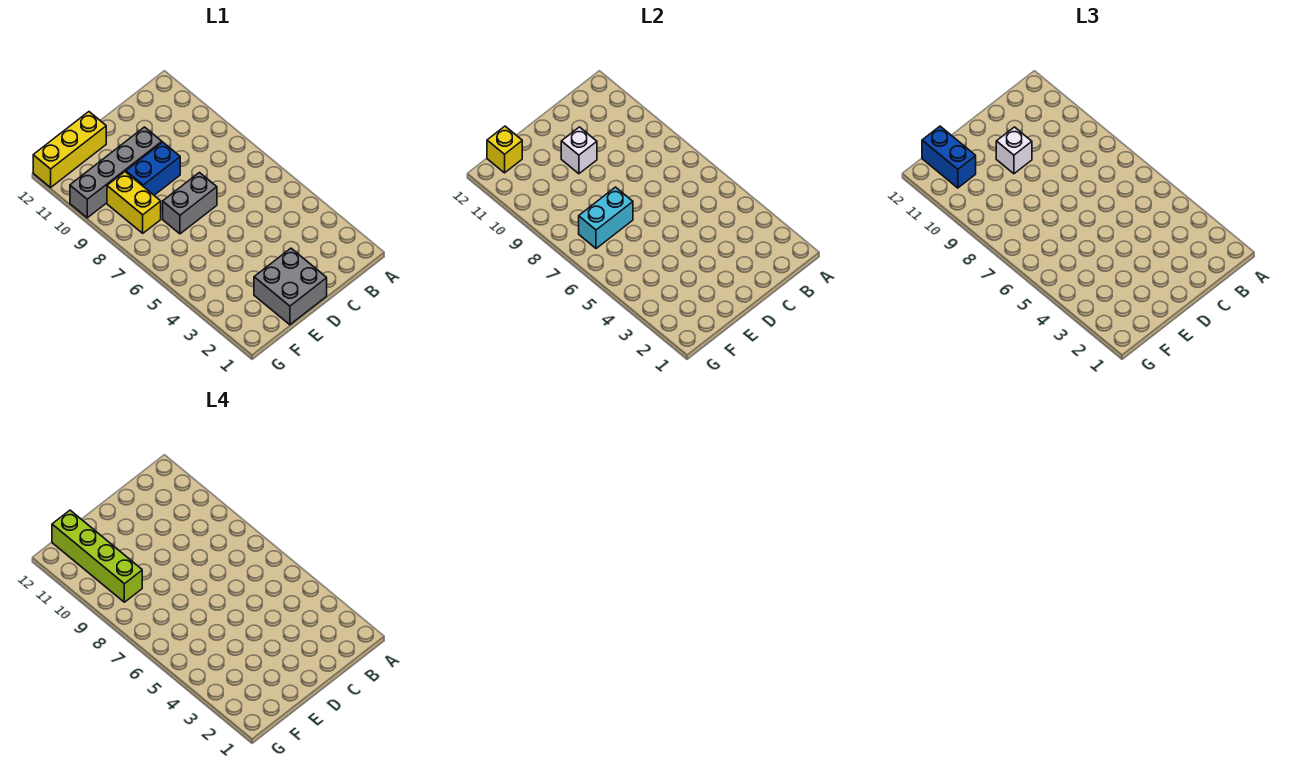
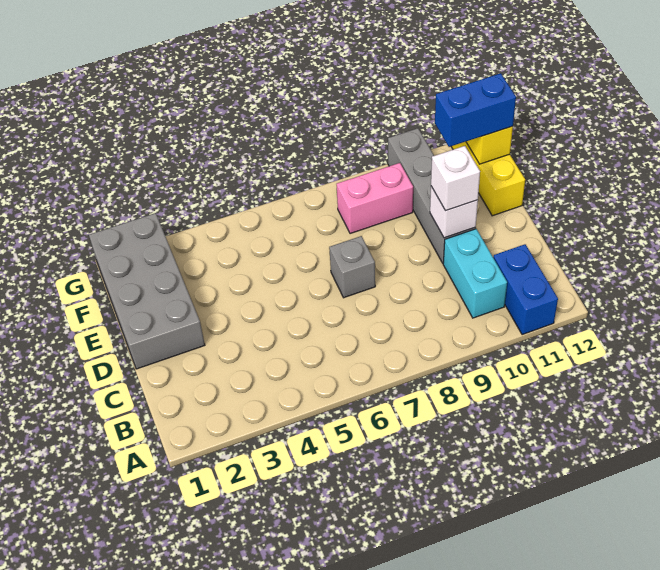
grey brick D1:E2 level 1 -> grey brick D1:G2 level 1
grey brick D7:E7 level 1 -> grey brick D7 level 1
blue brick D9:E9 level 1 -> blue brick A11:B11 level 1
cyan brick E7:F7 level 2 -> cyan brick B10:C10 level 1
yellow brick F8:F9 level 1 -> pink brick F8:F9 level 1
lime brick F9:F12 level 4 -> none

